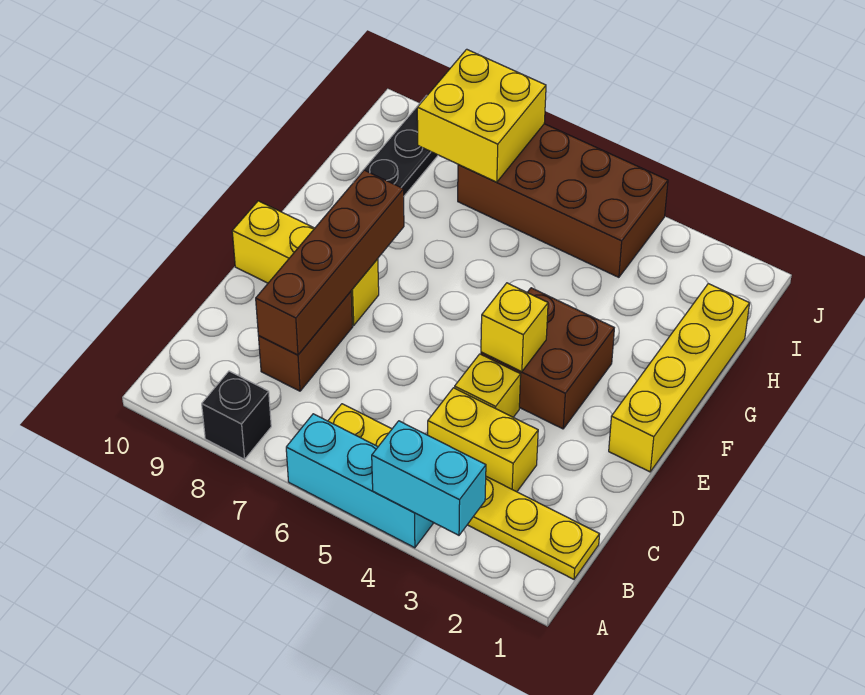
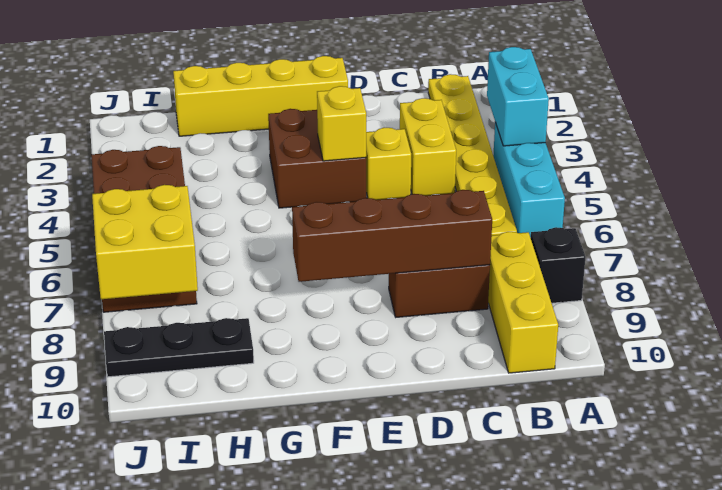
yellow brick E8:E10 level 1 -> yellow brick B8:B10 level 1

